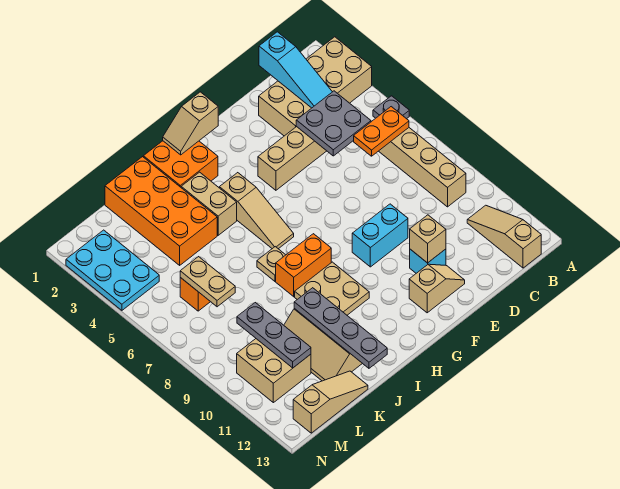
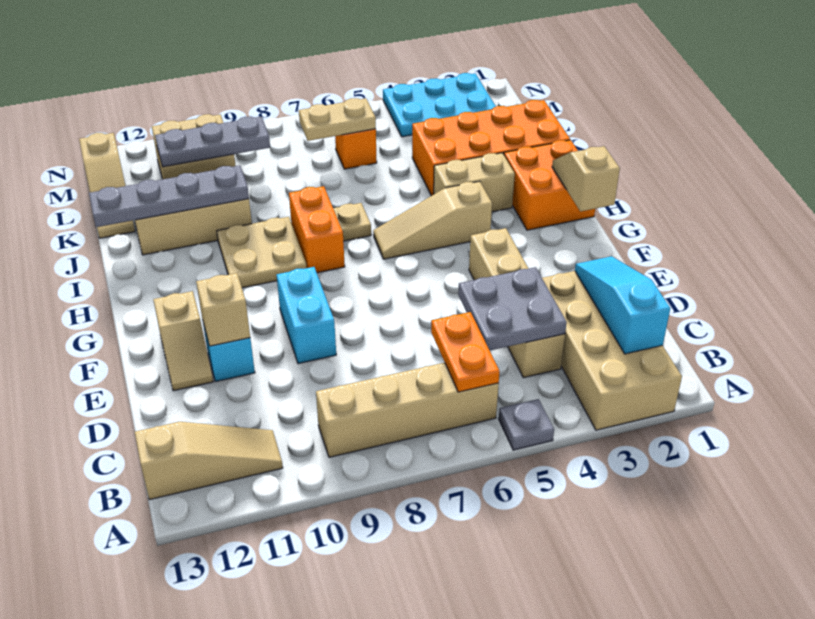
cyan slope C1:C3 level 2 top 1 -> cyan slope B2:D2 level 2 top B

